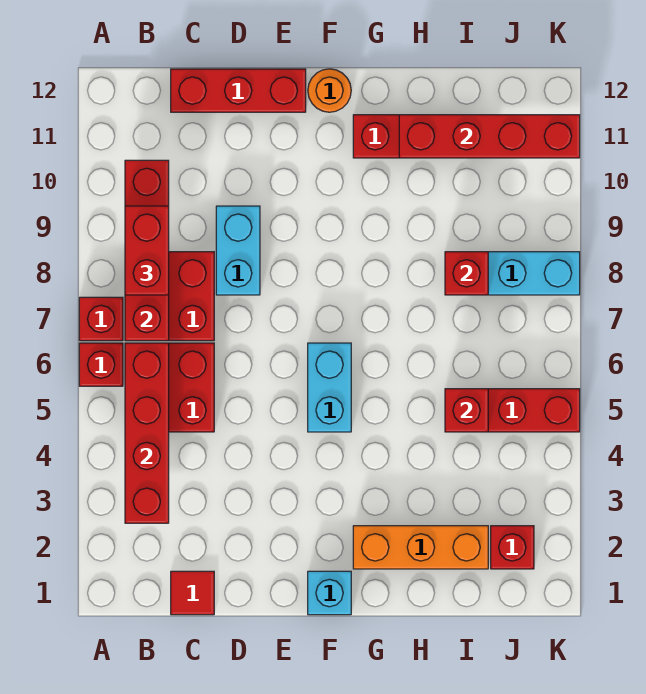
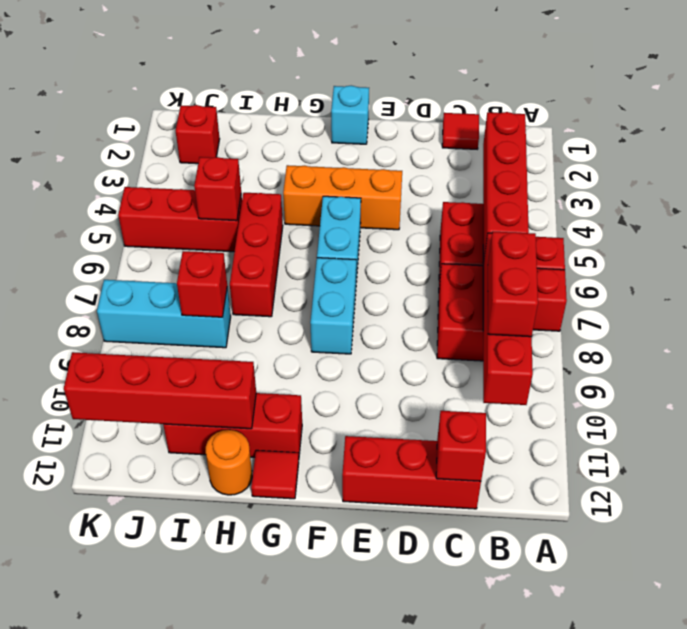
none -> red brick C12 level 2
cyan brick D8:D9 level 1 -> cyan brick F7:F8 level 1
orange round brick F12 level 1 -> orange round brick H12 level 1
orange brick G2:I2 level 1 -> orange brick E4:G4 level 1
none -> red tile G12 level 1
none -> red brick H5:H7 level 1

